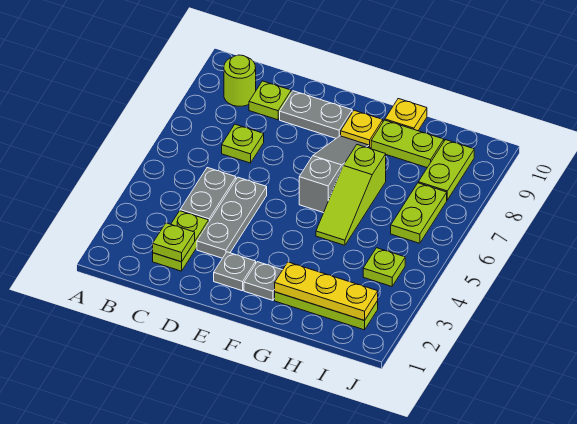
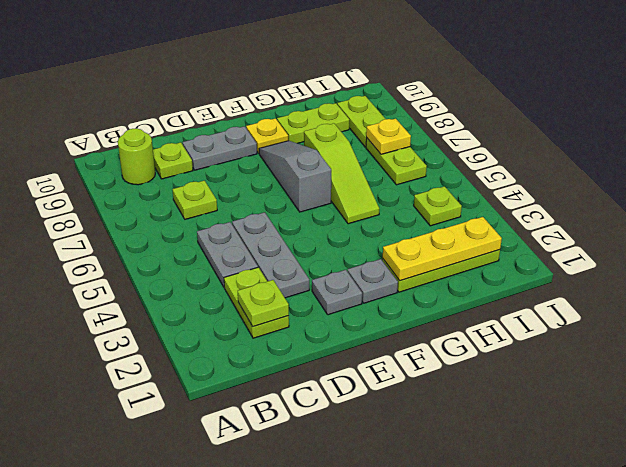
yellow plate G10 level 1 -> yellow plate I7 level 2

